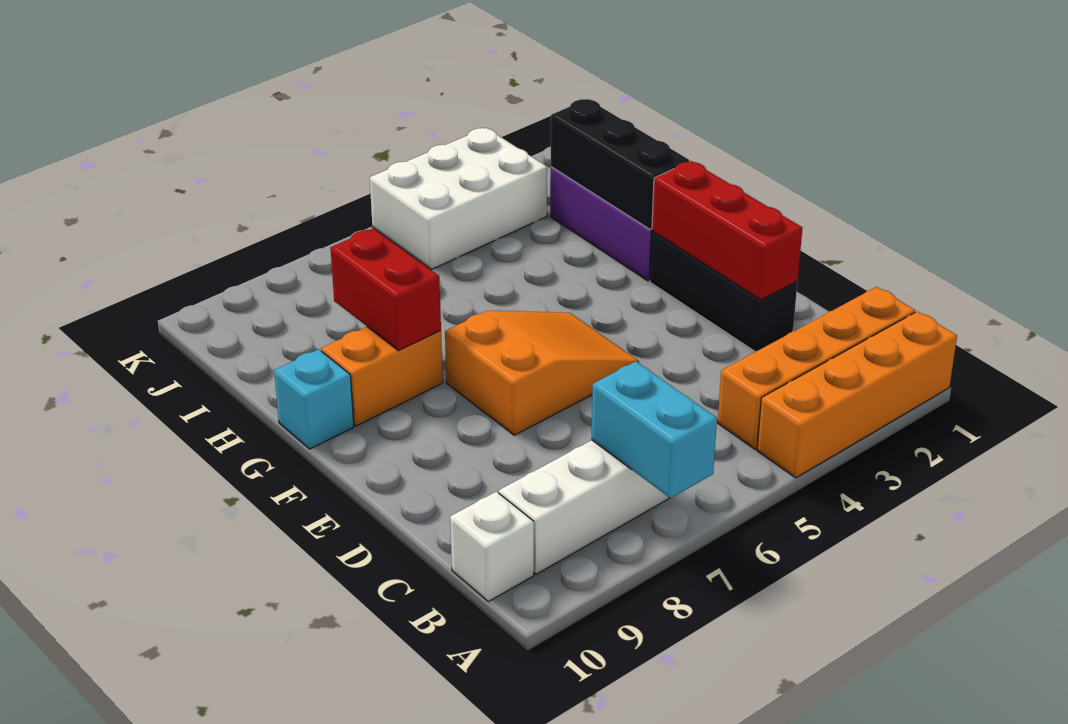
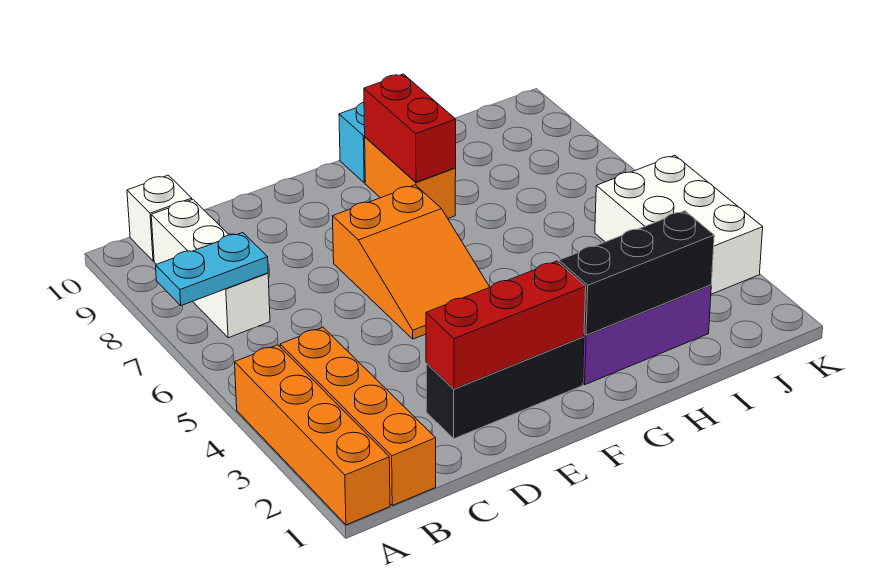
cyan brick A7:B7 level 2 -> cyan plate A7:B7 level 2
red brick G8:H8 level 2 -> red brick G8:G9 level 2

